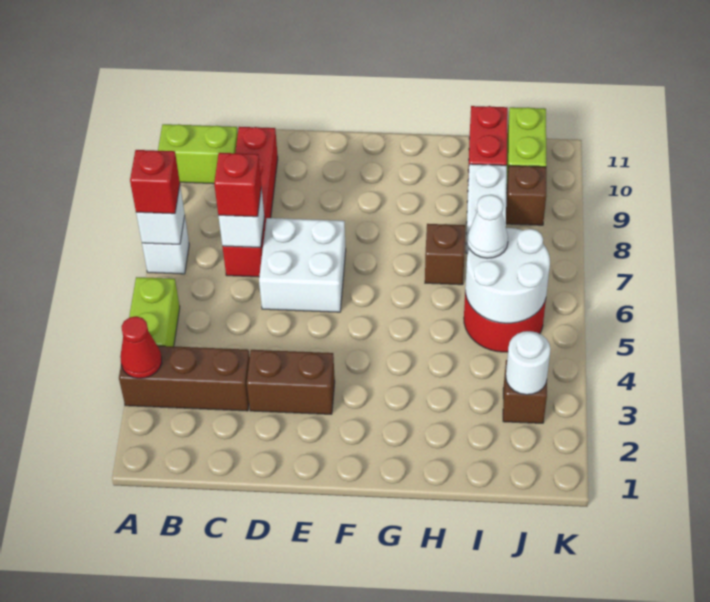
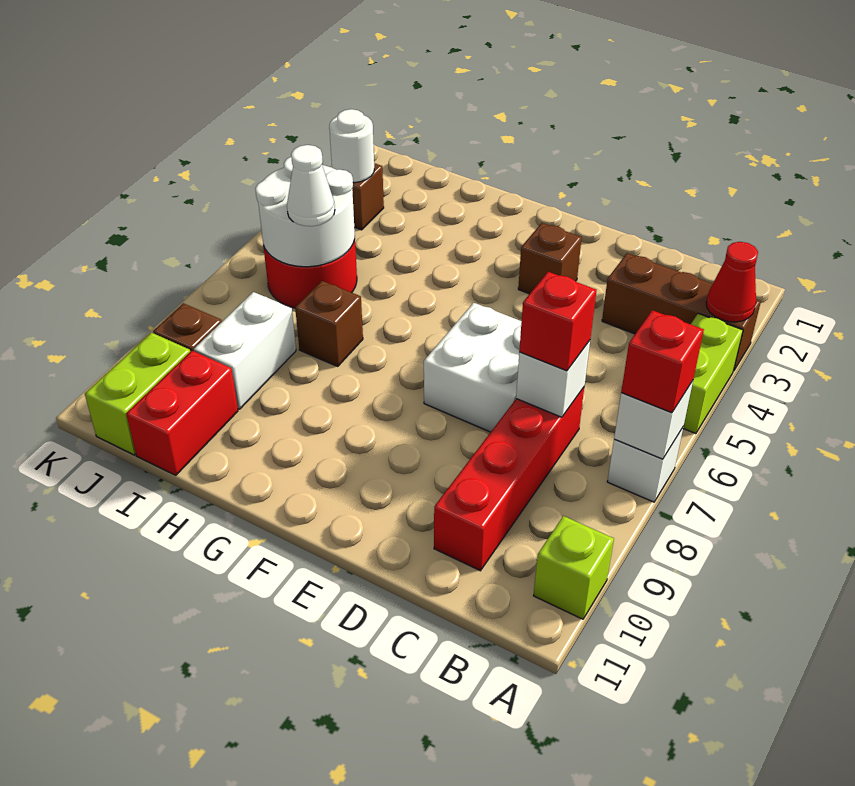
lime brick A10:B10 level 1 -> lime brick A10 level 1
brown brick D3:E3 level 1 -> brown brick E3 level 1

